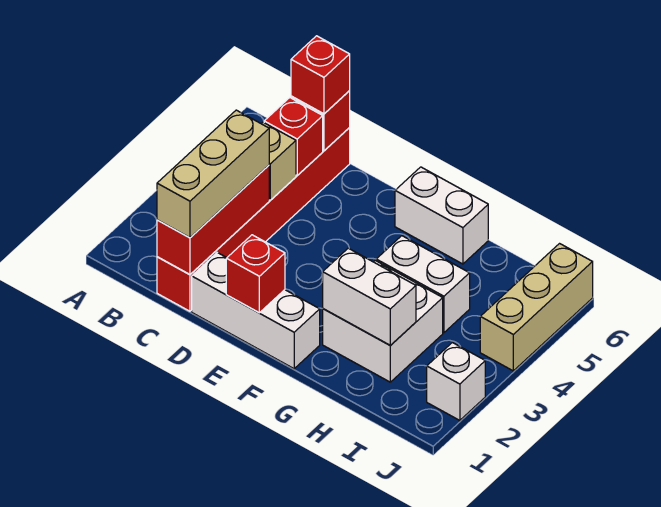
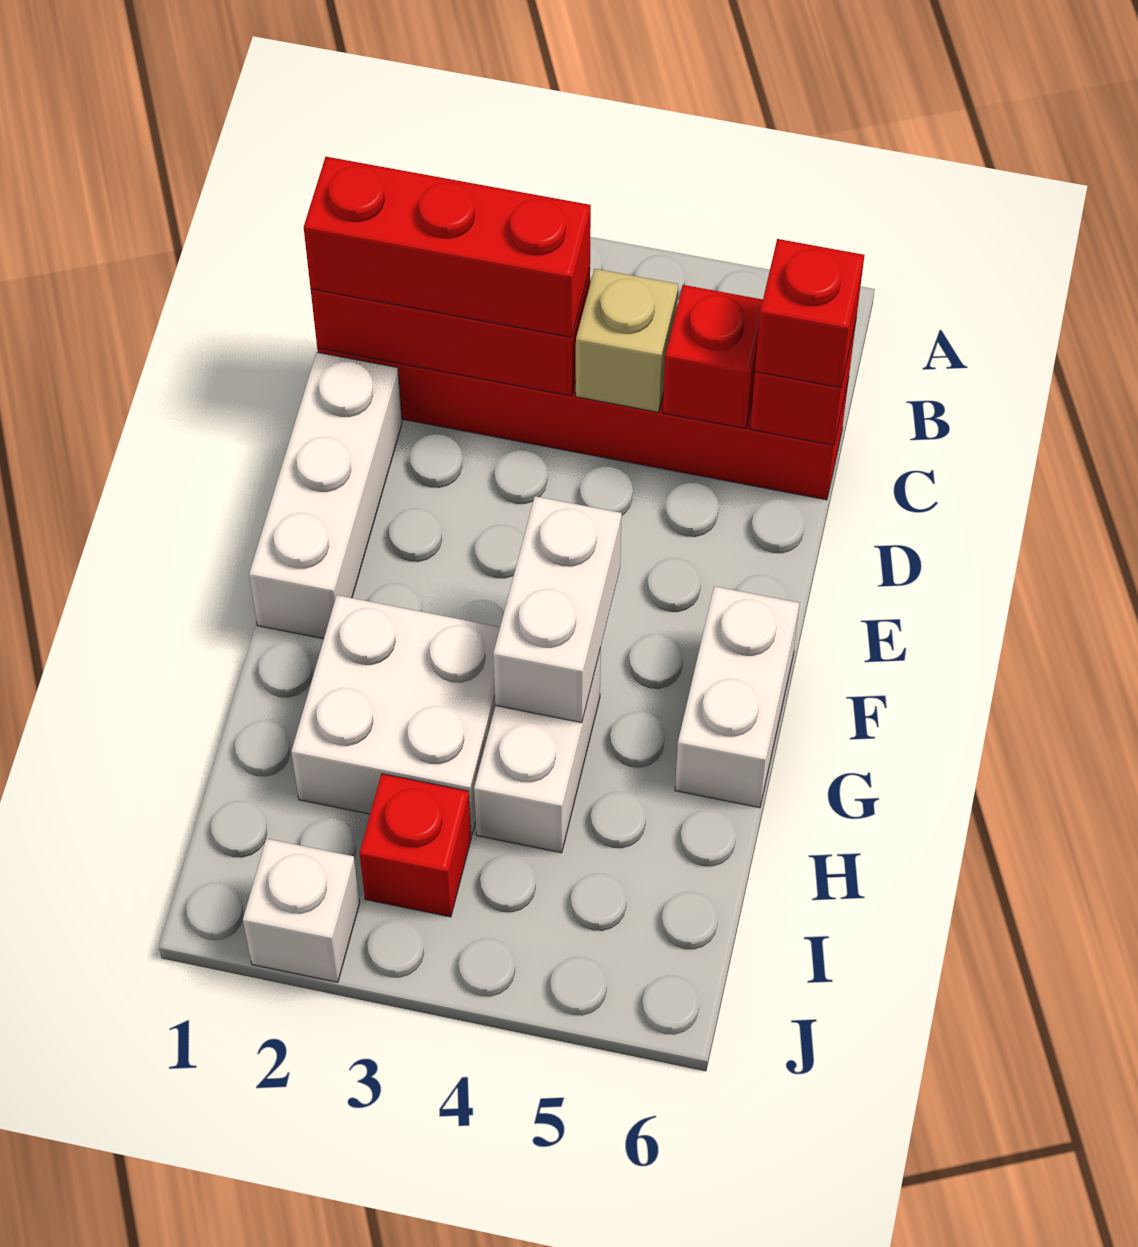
tan brick C1:C3 level 3 -> red brick C1:C3 level 3
red brick E1 level 2 -> red brick I3 level 1
white brick G2:H2 level 2 -> white brick F4:G4 level 2
tan brick J4:J6 level 1 -> none

